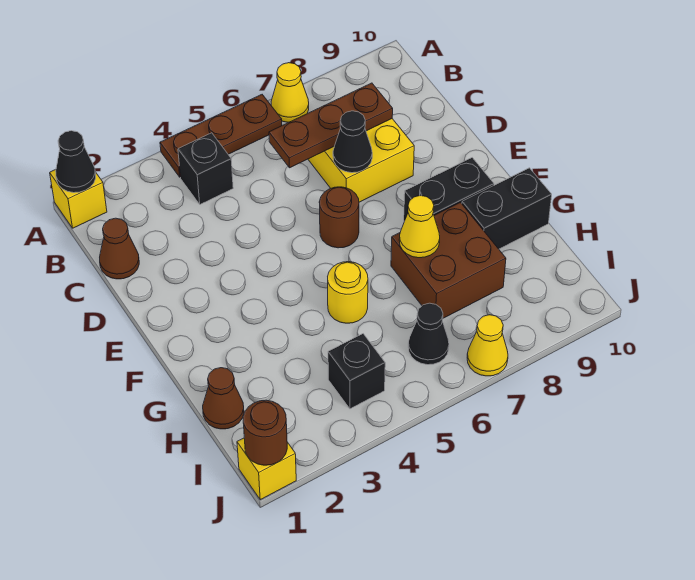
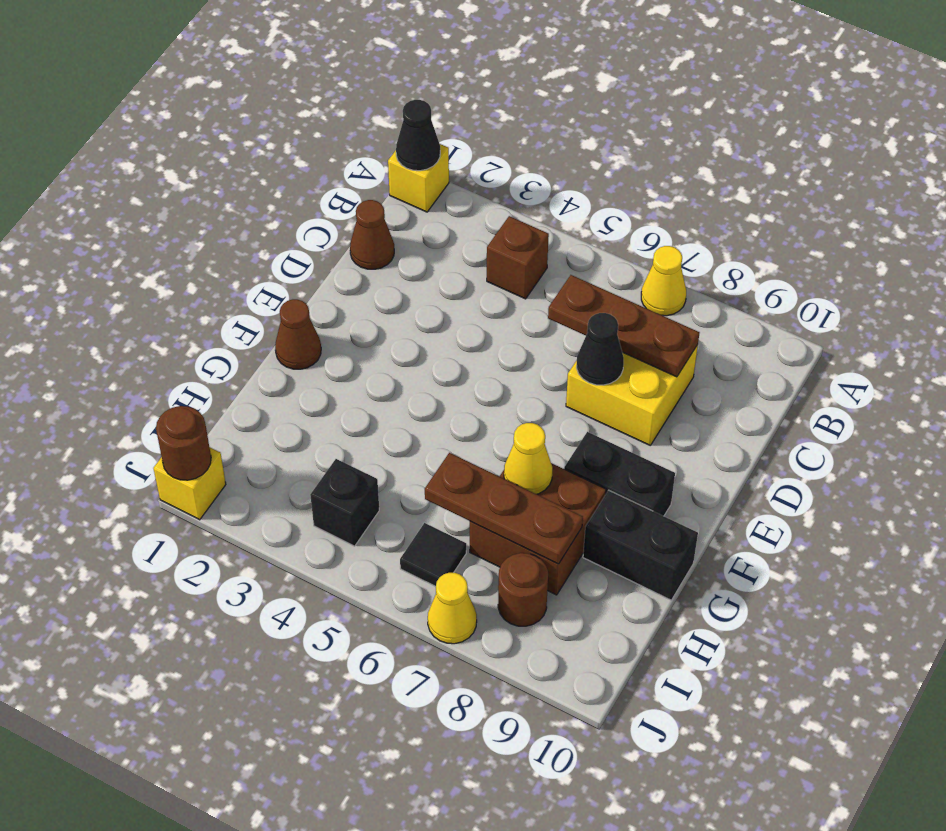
brown plate A4:A6 level 1 -> brown plate H6:H8 level 2
black brick B4 level 1 -> brown brick B4 level 1
brown round brick E6 level 1 -> brown round brick I8 level 1
yellow round brick G5 level 1 -> none
brown cone H1 level 1 -> brown cone F1 level 1
black cone I6 level 1 -> black tile I6 level 1

